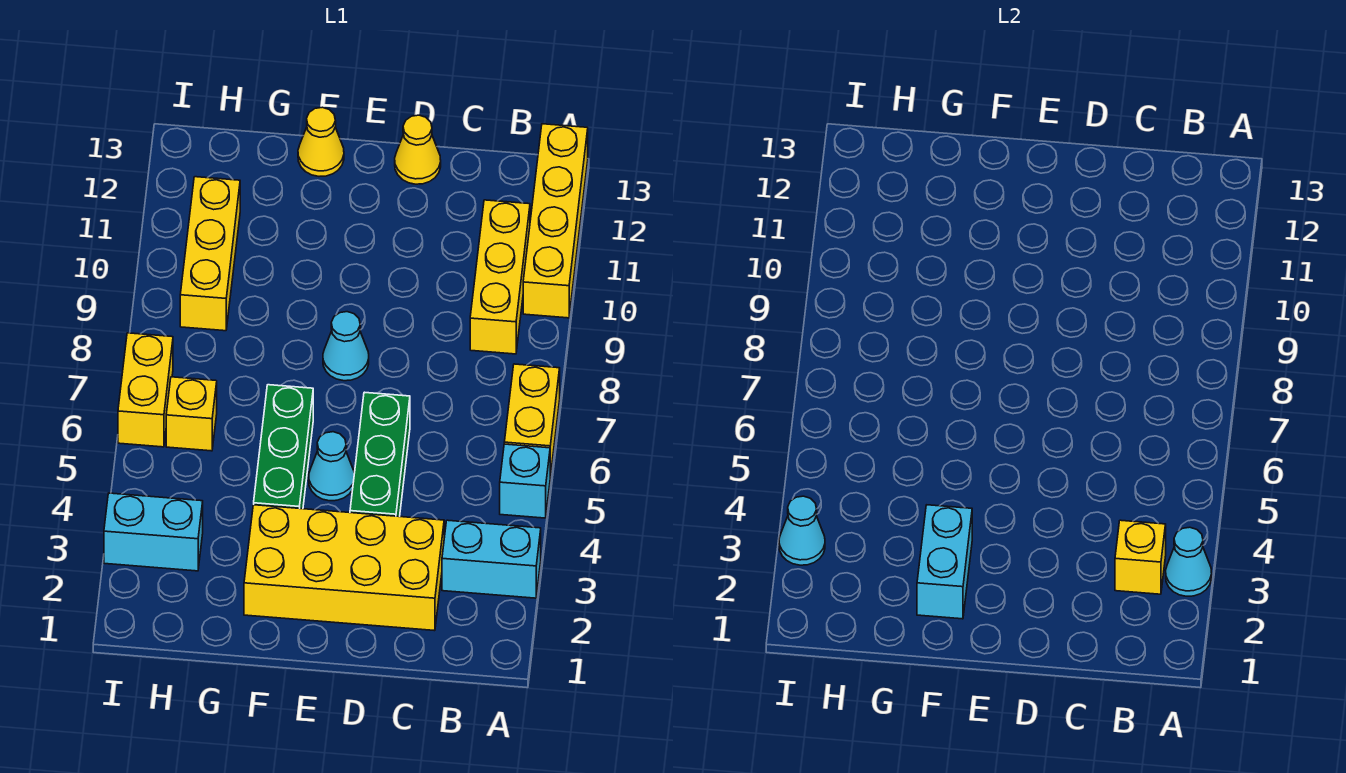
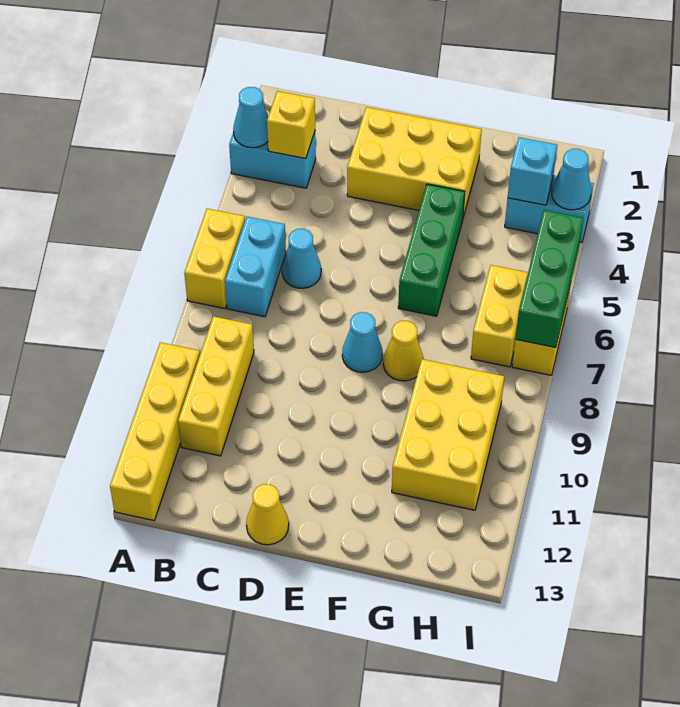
cyan brick A5 level 1 -> cyan brick H3 level 2
yellow brick C2:F3 level 1 -> yellow brick D2:F3 level 1
green brick D4:D6 level 1 -> green brick I5:I7 level 2
cyan cone E5 level 1 -> cyan cone C6 level 1
cyan brick F2:F3 level 2 -> cyan brick B6:B7 level 1
yellow cone F13 level 1 -> yellow cone F8 level 1
yellow brick H6 level 1 -> yellow brick H6:H7 level 1
yellow brick H9:H11 level 1 -> yellow brick G9:H11 level 1

